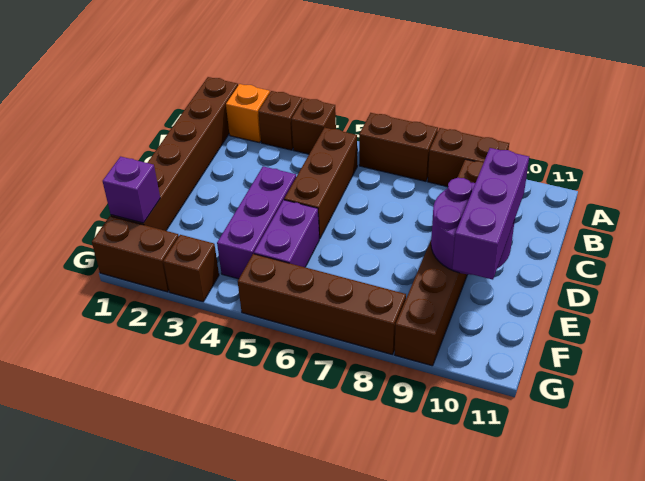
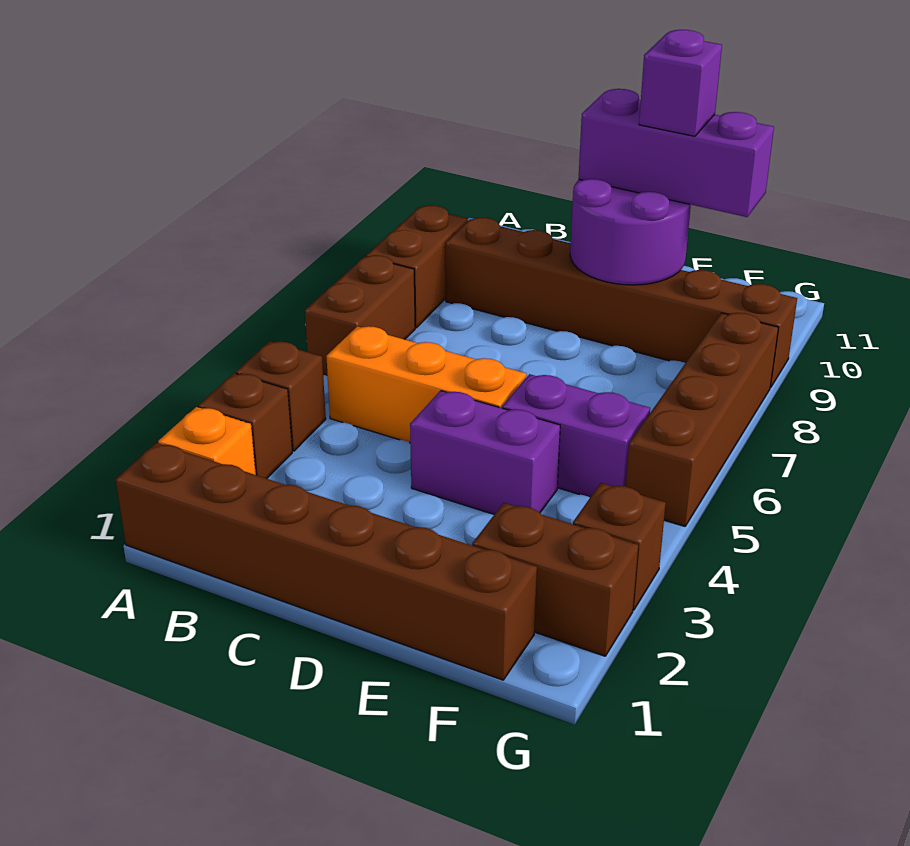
brown brick B5:D5 level 1 -> orange brick B5:D5 level 1
purple brick D4:F4 level 1 -> purple brick D4:E4 level 1
purple brick F1 level 2 -> purple brick E10 level 4
brown brick G1:G2 level 1 -> brown brick F2:G2 level 1

